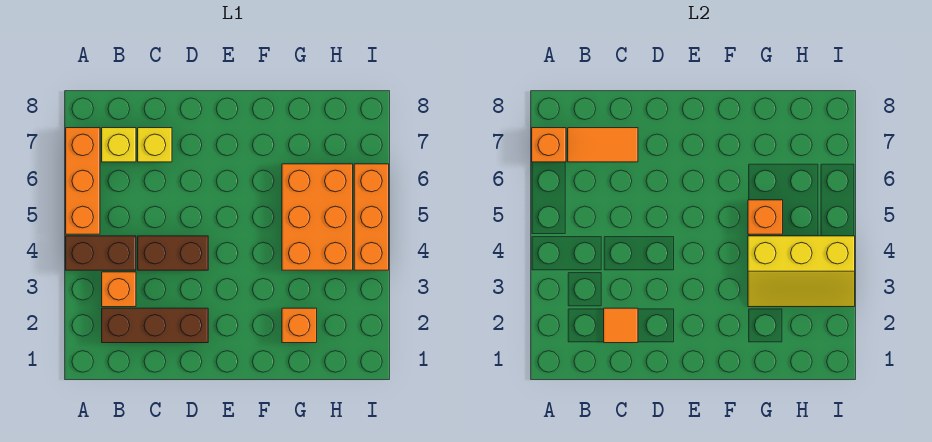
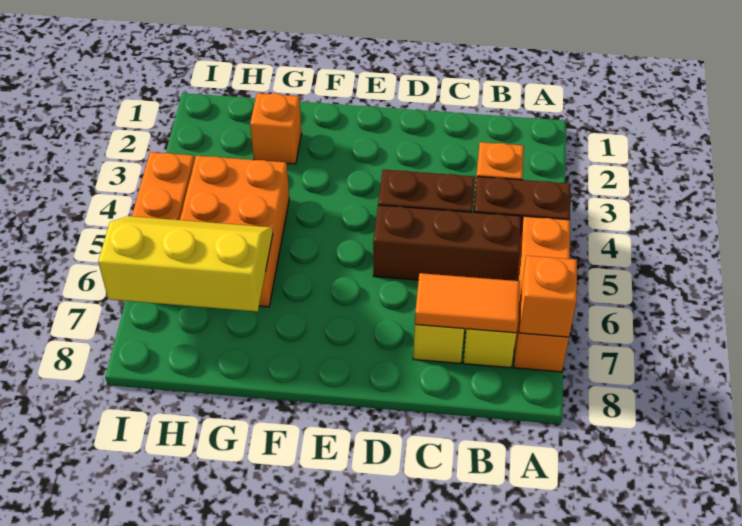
brown brick B2:D2 level 1 -> brown brick B5:D5 level 1
orange tile C2 level 2 -> none
yellow slope G3:I4 level 2 top 4 -> yellow slope G6:I7 level 2 top 7
orange brick G5 level 2 -> none

